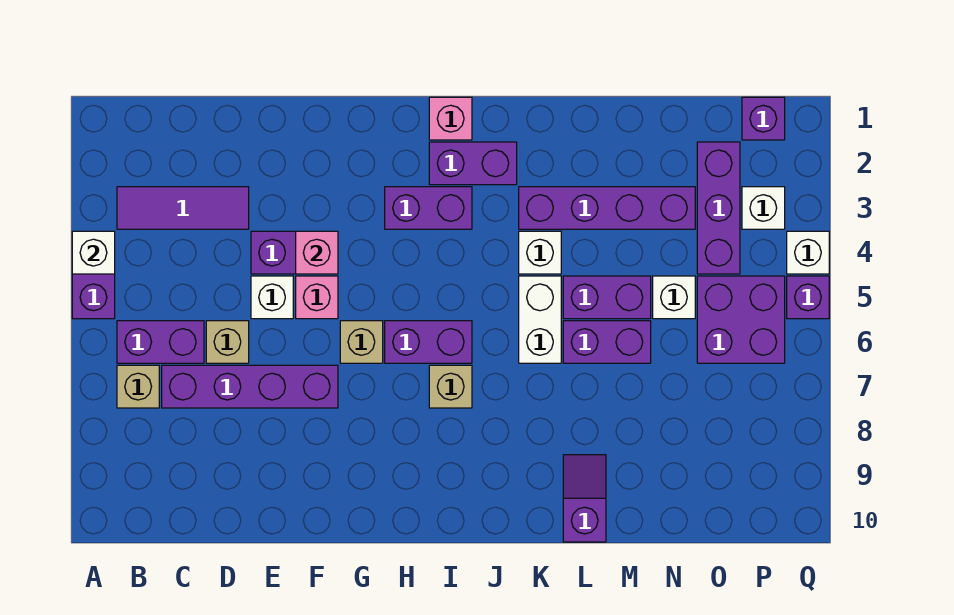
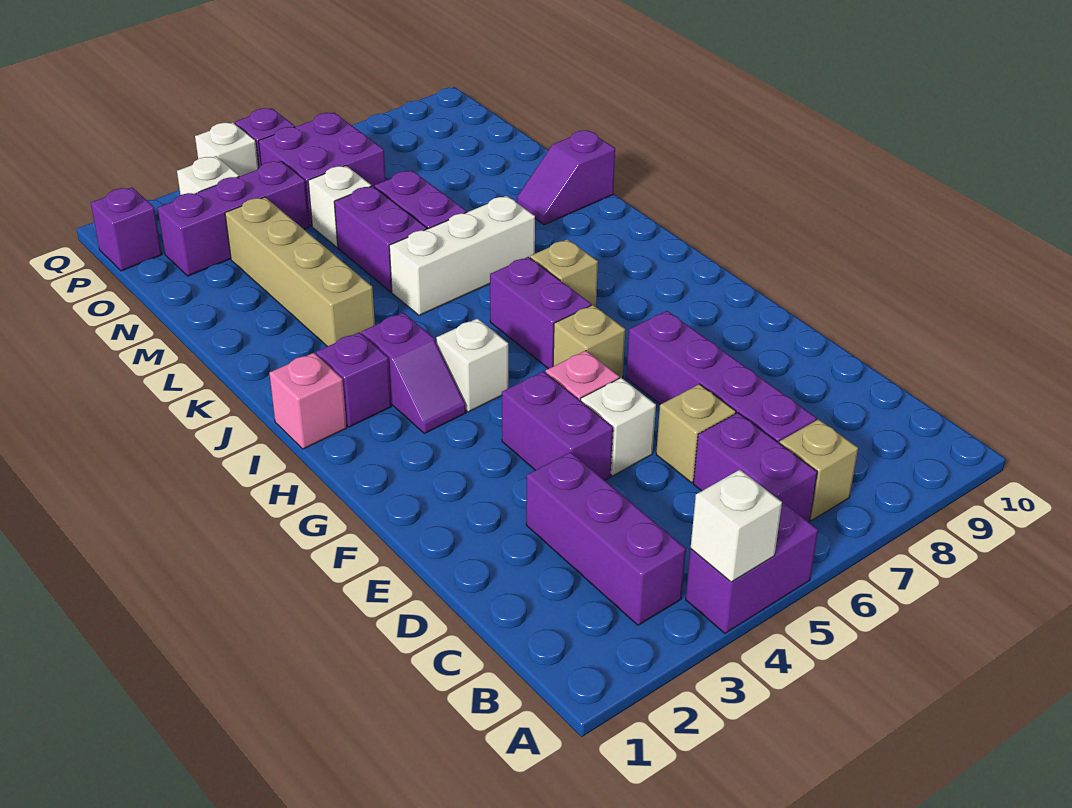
purple tile B3:D3 level 1 -> purple brick B3:D3 level 1
pink brick F4 level 2 -> none
purple brick H3:I3 level 1 -> purple slope H3:I3 level 1 top I
purple brick I2:J2 level 1 -> purple brick I2 level 1
purple brick K3:N3 level 1 -> tan brick K3:N3 level 1
white brick K4 level 1 -> white brick H4 level 1
white brick K5:K6 level 1 -> white brick K5:K7 level 1

